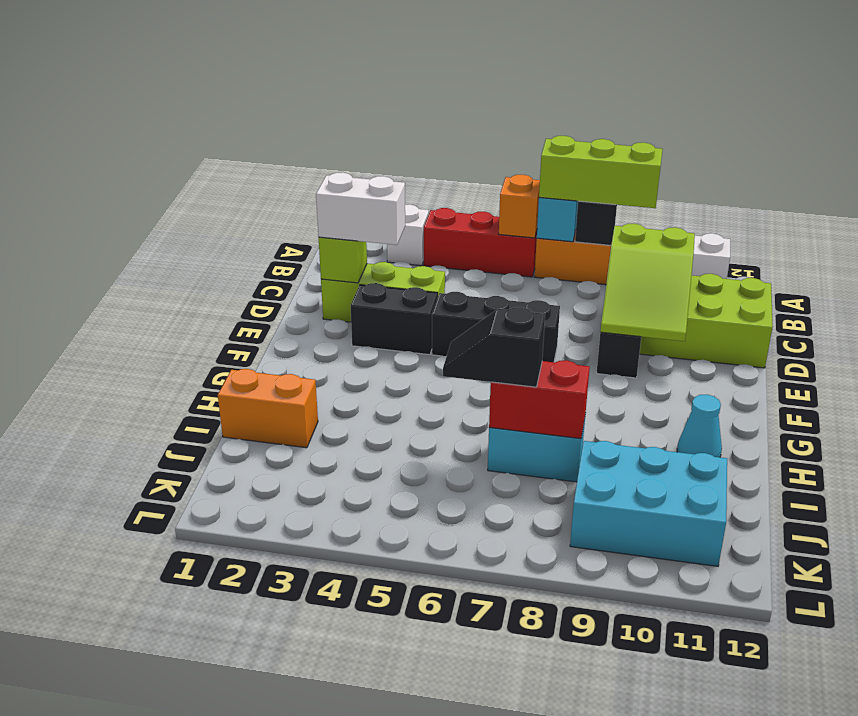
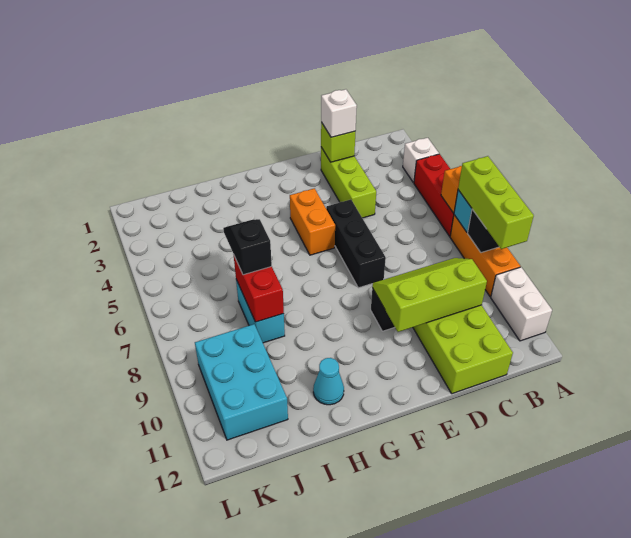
lime slope C9:E10 level 2 top C -> lime slope C9:E10 level 2 top 10
white brick D2:D3 level 3 -> white brick D2 level 3
black brick E3:E4 level 1 -> none
orange brick I1:I2 level 1 -> orange brick F4:F5 level 1

